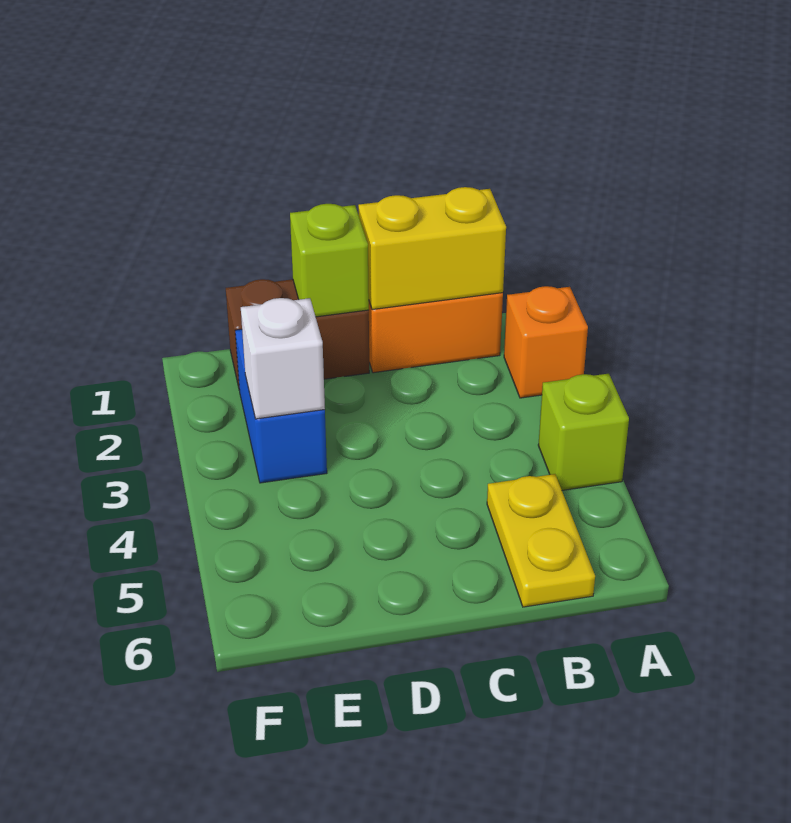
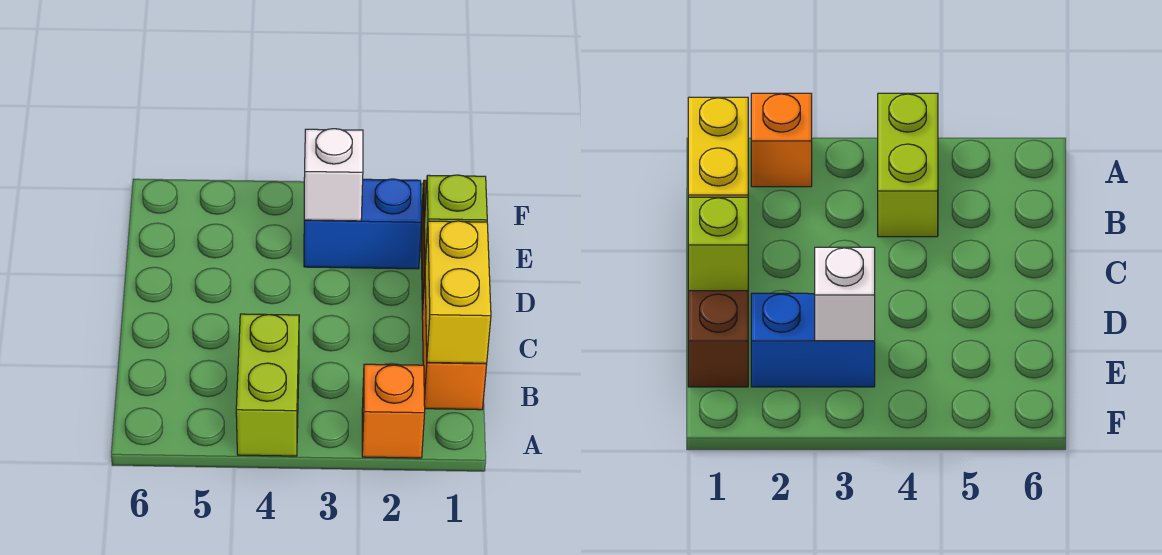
lime brick A4 level 1 -> lime brick A4:B4 level 1
yellow plate B5:B6 level 1 -> none

